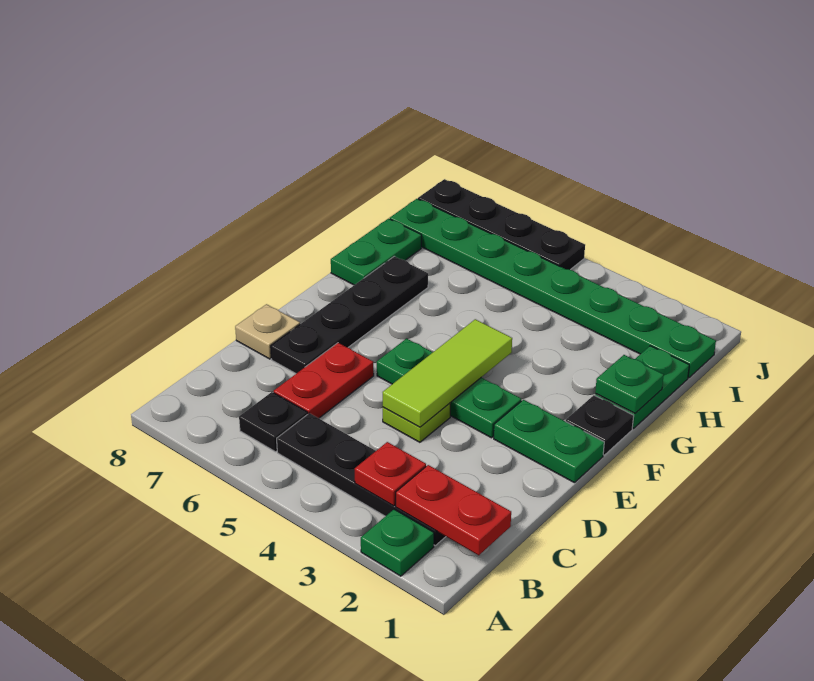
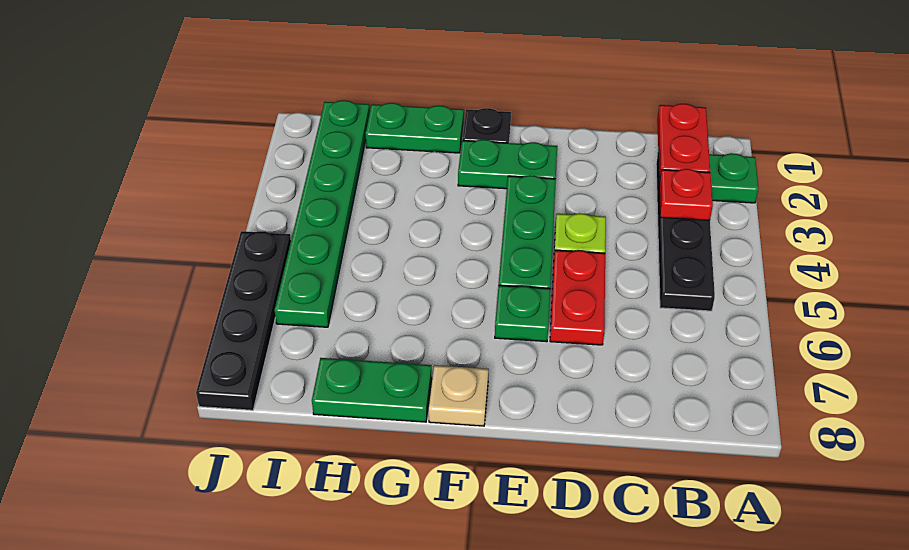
black plate B6 level 1 -> none
red plate C6:D6 level 1 -> red plate D5:D6 level 1
lime tile D4:F4 level 2 -> none
black plate D7:G7 level 1 -> none
tan plate D8 level 1 -> tan plate F8 level 1
green plate E1:E2 level 1 -> green plate E2:F2 level 1
green plate G1 level 2 -> green plate E6 level 1
green plate I1:I8 level 1 -> green plate I1:I6 level 1

